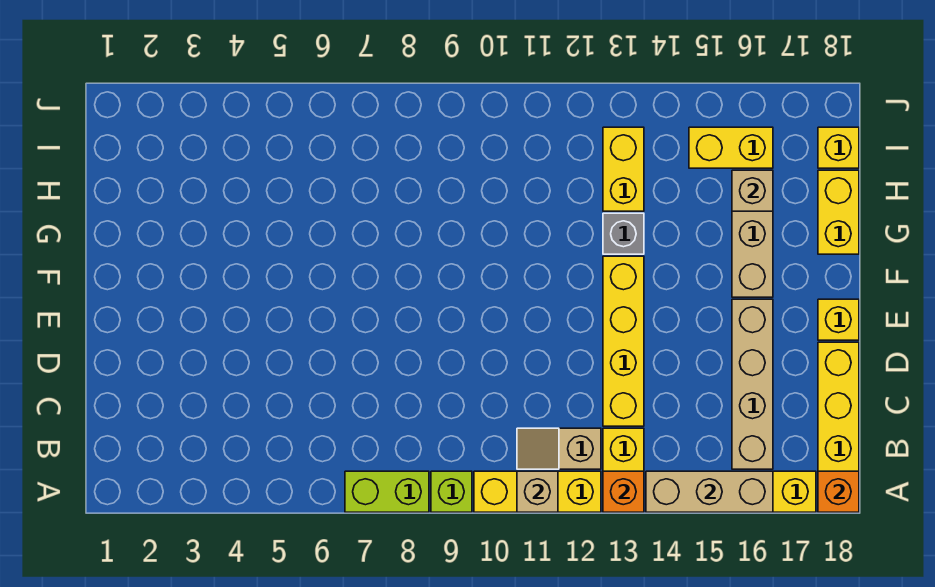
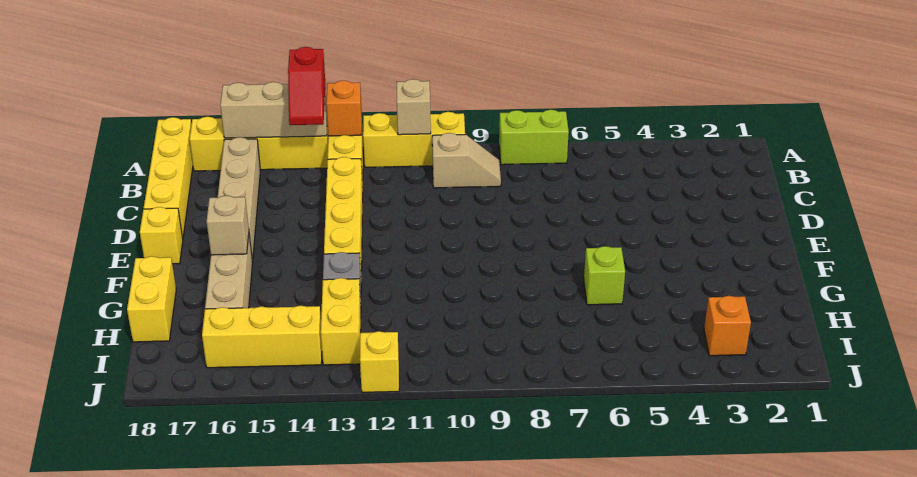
lime brick A9 level 1 -> lime brick G6 level 1
none -> red slope A14:B14 level 3 top A
orange brick A18 level 2 -> orange brick I3 level 1
tan slope B11:B12 level 1 top 12 -> tan slope B9:B10 level 1 top 10
tan brick H16 level 2 -> tan brick F16 level 2
yellow brick I15:I16 level 1 -> yellow brick I14:I16 level 1
yellow brick I18 level 1 -> yellow brick J12 level 1

